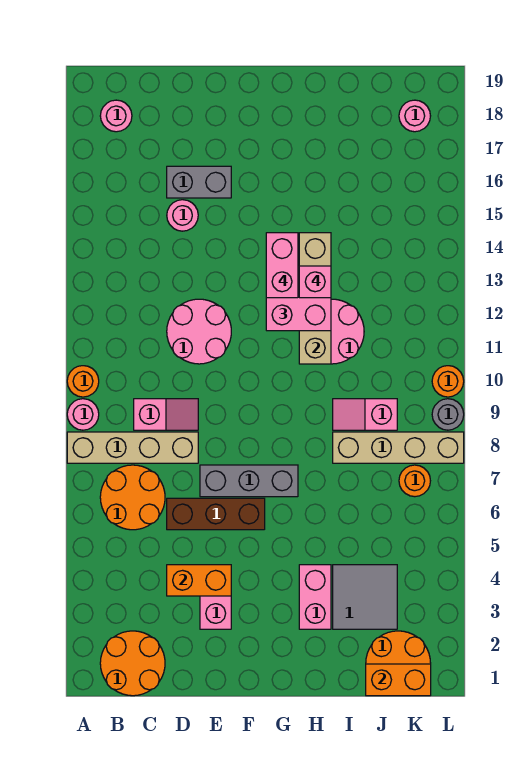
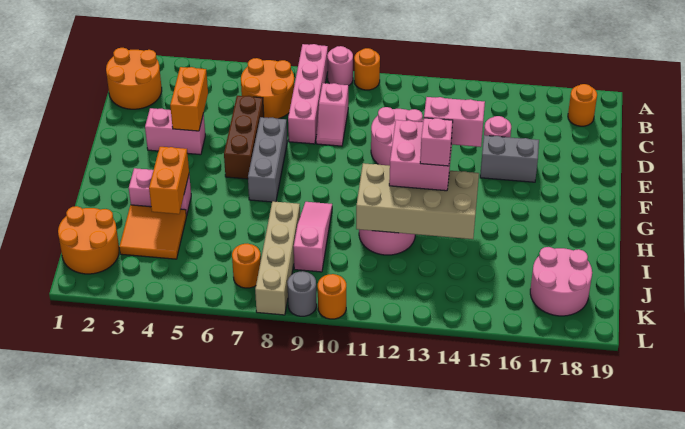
tan brick A8:D8 level 1 -> pink brick A8:D8 level 1
pink round brick B18 level 1 -> orange round brick B18 level 1
grey brick D16:E16 level 1 -> grey brick E15:E16 level 1
tan brick H11:H14 level 2 -> tan brick H11:I14 level 2
grey tile I3:J4 level 1 -> orange tile I3:J4 level 1
pink slope I9:J9 level 1 top J -> pink slope H9:J9 level 1 top J
orange brick J1:K1 level 2 -> orange brick H4:I4 level 2
pink round brick K18 level 1 -> pink round brick J17:K18 level 1

